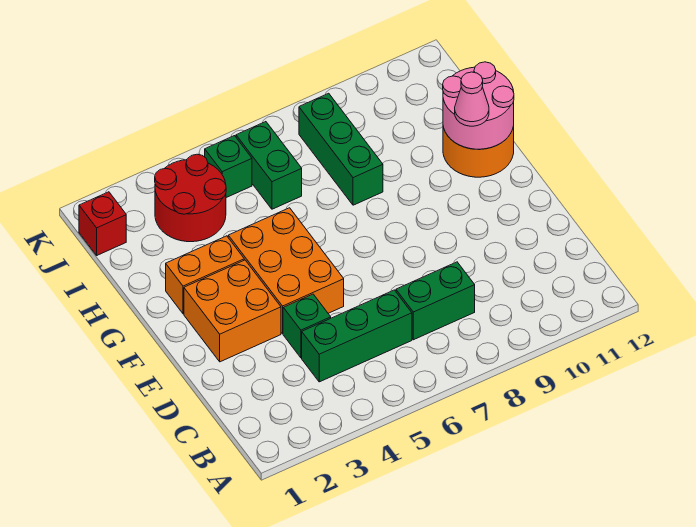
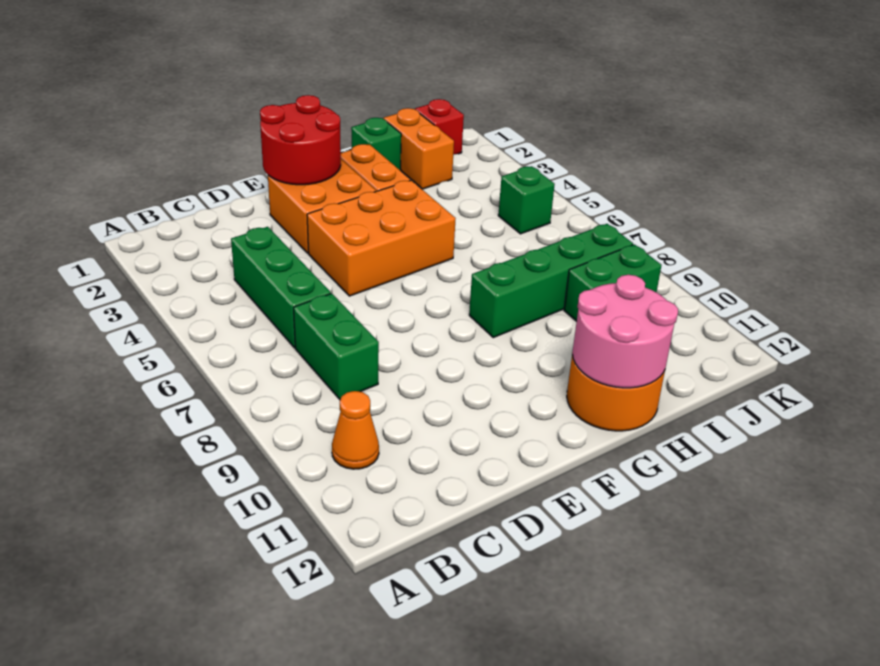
none -> orange cone B10 level 1
green brick D4 level 1 -> green brick H1 level 1
pink cone G11 level 3 -> none
green brick H8:J8 level 1 -> green brick G8:J8 level 1
none -> orange brick I1:I2 level 1
red round brick I3:J4 level 1 -> red round brick E1:F2 level 2
green brick I6:J6 level 1 -> green brick I9:J9 level 1

